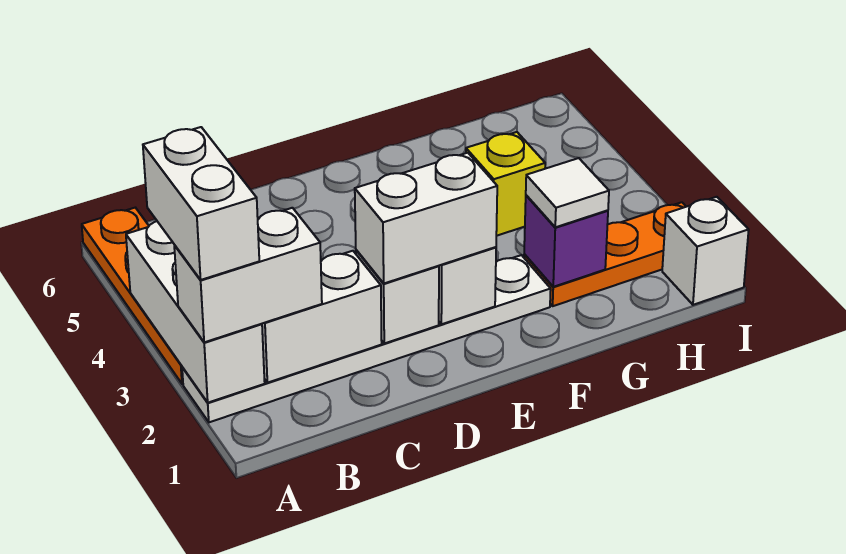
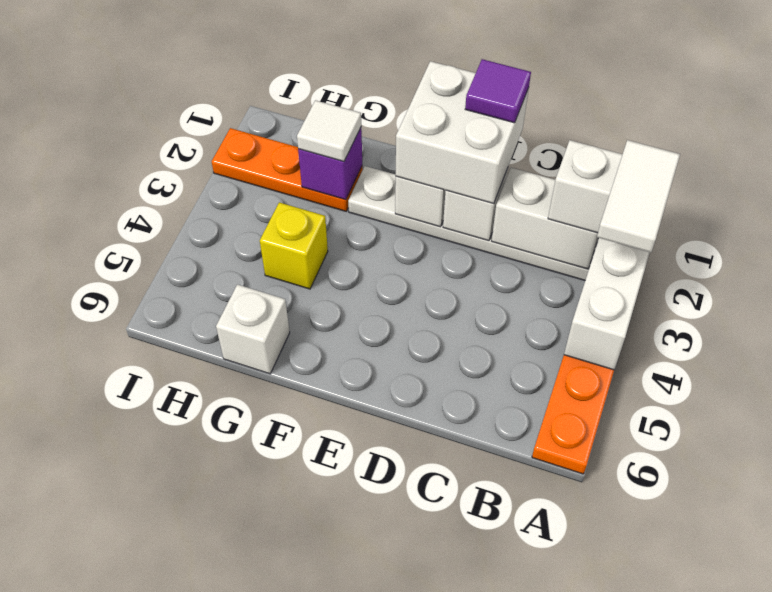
white brick A2:A3 level 4 -> white tile A2:A3 level 4
none -> purple tile D1 level 4
white brick D2:E2 level 3 -> white brick D1:E2 level 3
white brick I1 level 1 -> white brick G6 level 1

